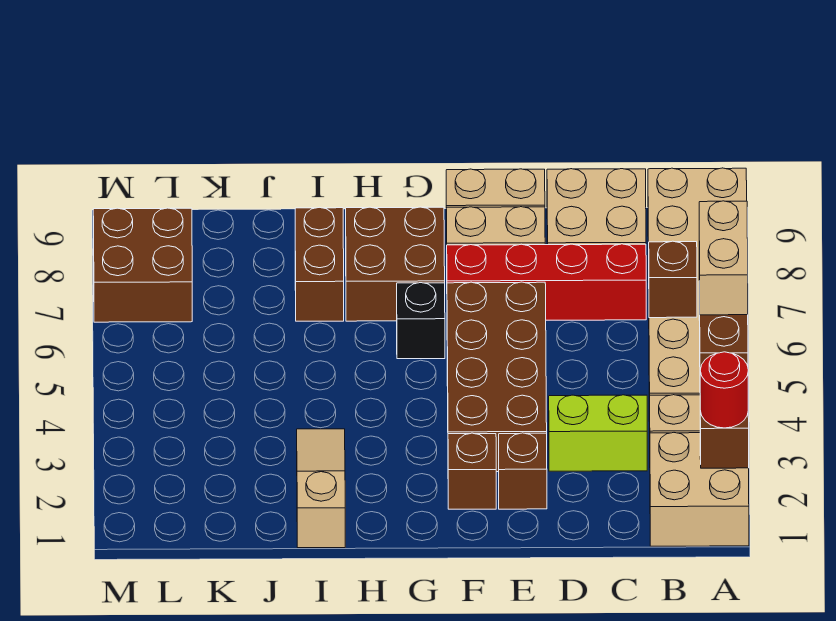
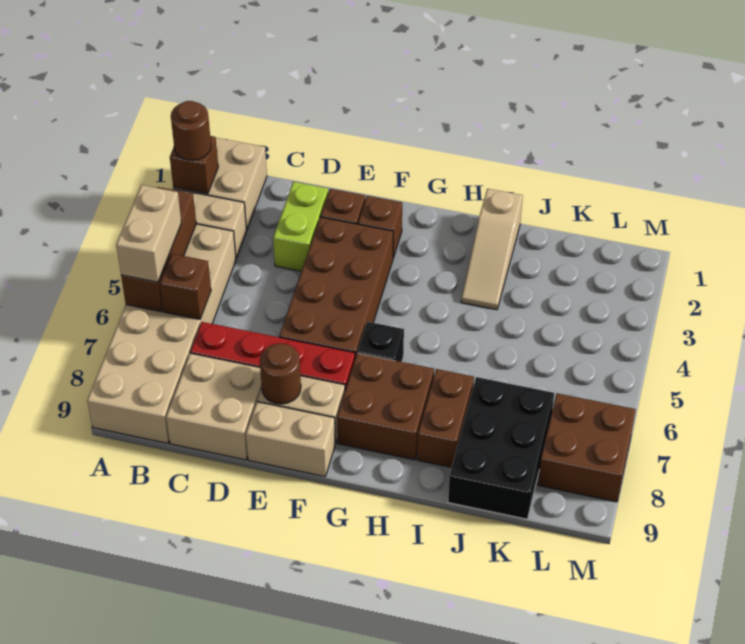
red round brick A2 level 3 -> brown round brick A2 level 3
lime brick C3:D3 level 1 -> lime brick D2:D3 level 1
none -> brown round brick E8 level 2
none -> black brick J7:K9 level 1

